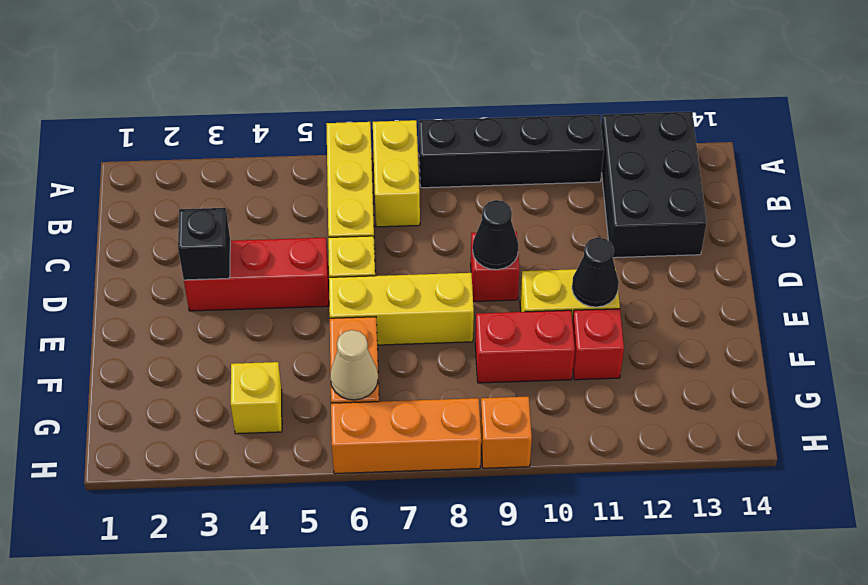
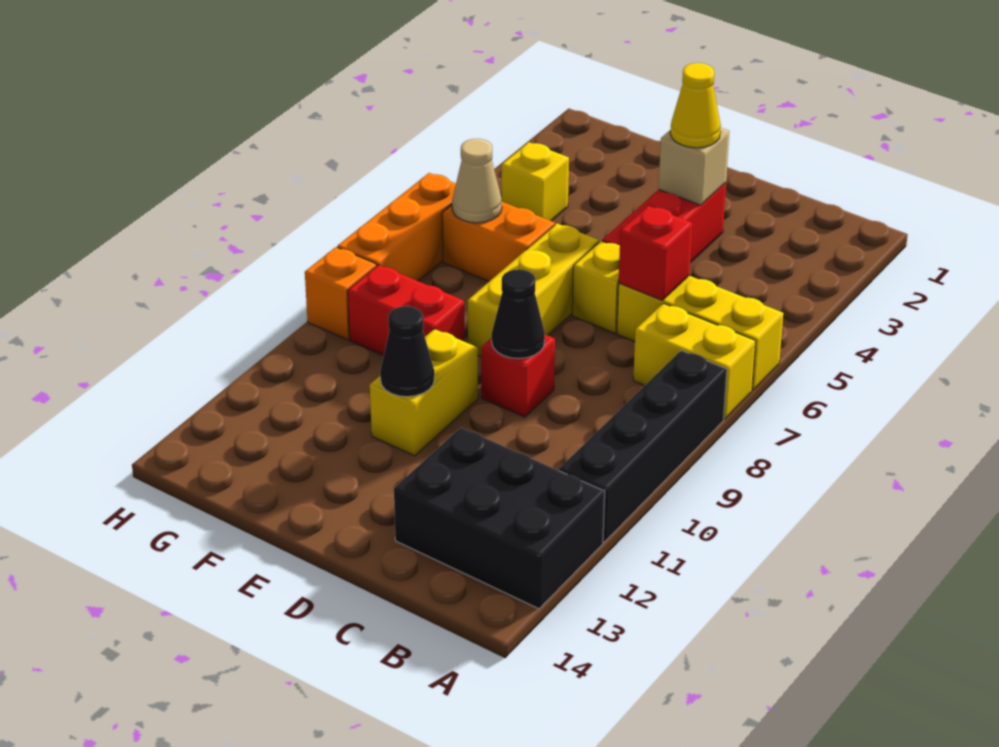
black brick D3 level 2 -> tan brick D3 level 2
none -> yellow cone D3 level 3
red brick F9:F10 level 1 -> red brick F9:G9 level 1
red brick F11 level 1 -> red brick C6 level 2

